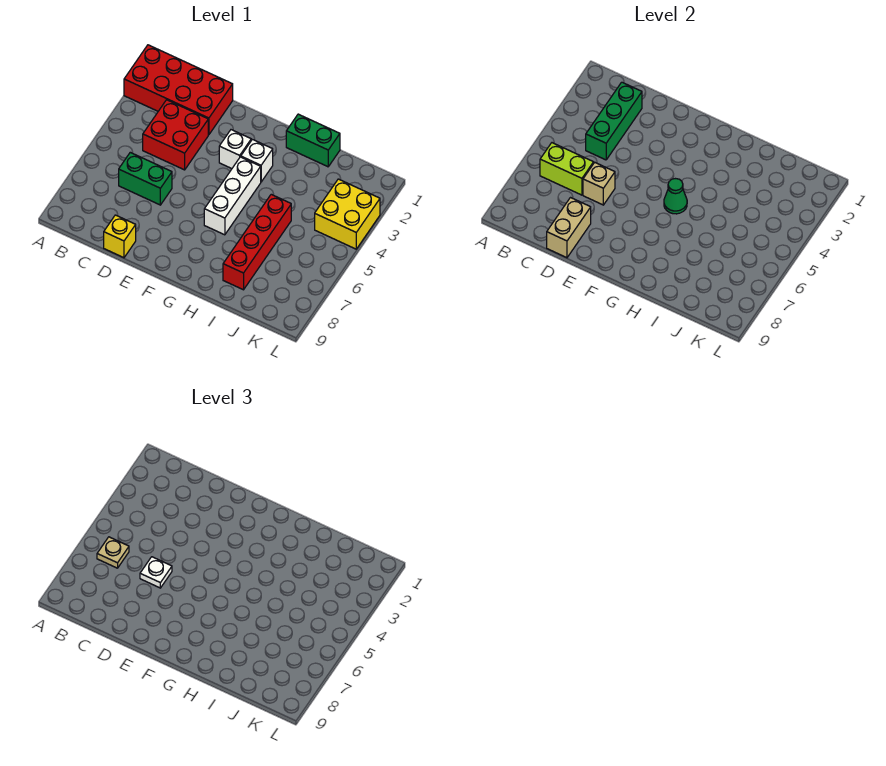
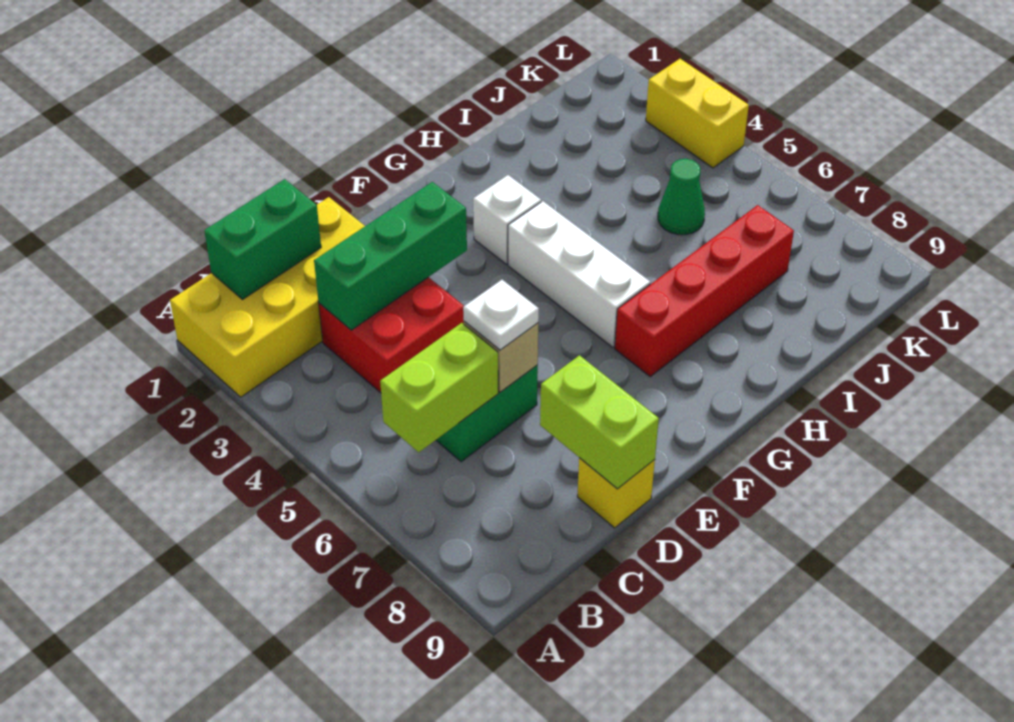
red brick A1:D2 level 1 -> yellow brick A1:D2 level 1
tan plate B6 level 3 -> none
green brick C2:C4 level 2 -> green brick C3:E3 level 2
tan brick D8:D9 level 2 -> lime brick D8:D9 level 2
white brick F3 level 1 -> none
green cone G5 level 2 -> green cone J5 level 1
green brick H1:I1 level 1 -> green brick B1:C1 level 2
red brick I5:I8 level 1 -> red brick G7:J7 level 1
yellow brick K3:L4 level 1 -> yellow brick L3:L4 level 1

